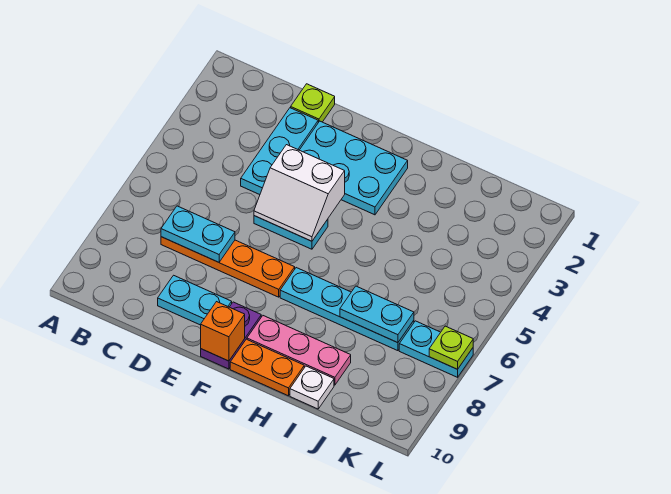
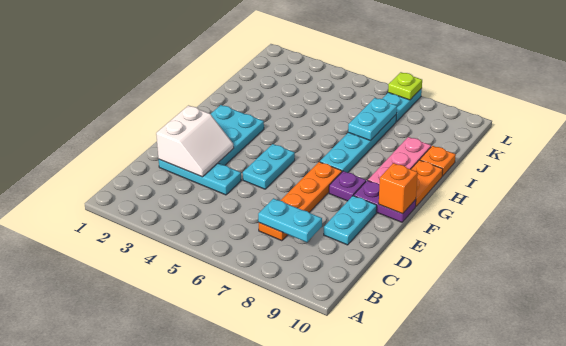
cyan plate C7:D7 level 2 -> cyan plate C7:C8 level 2
lime plate D1 level 1 -> none
white slope E4:F5 level 2 top 4 -> white slope D2:E3 level 2 top 2
none -> purple plate F8 level 1
white plate I10 level 1 -> orange plate I10 level 1

